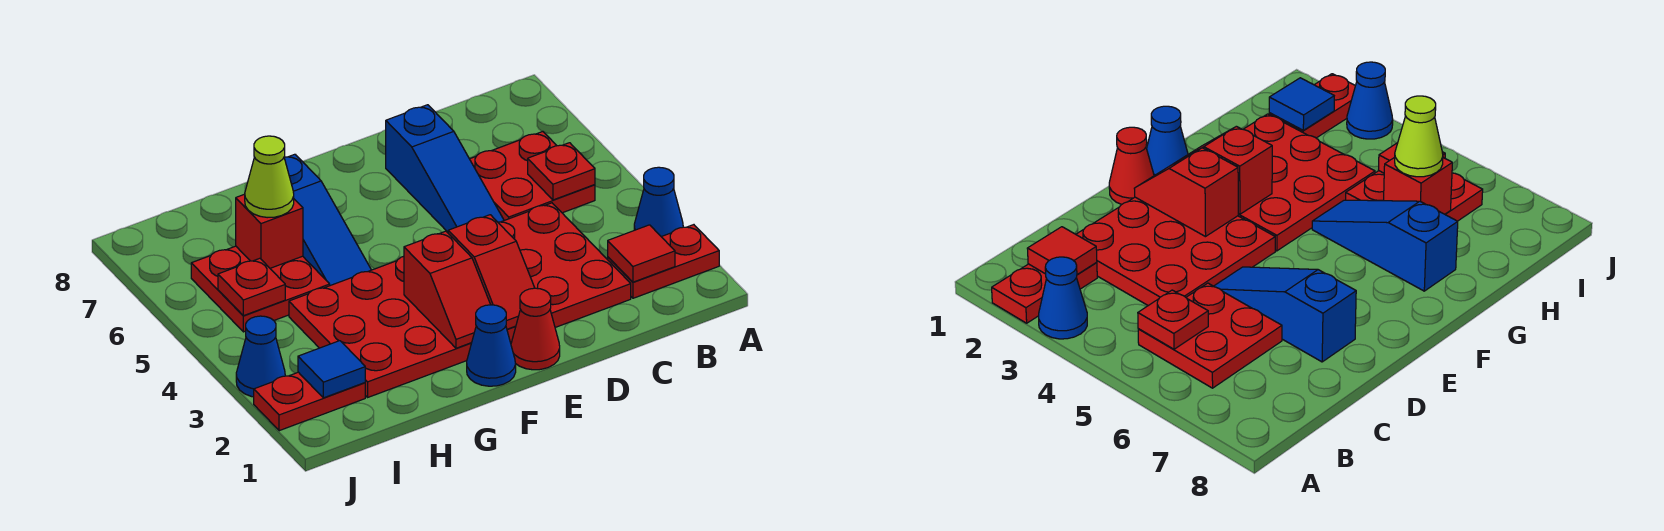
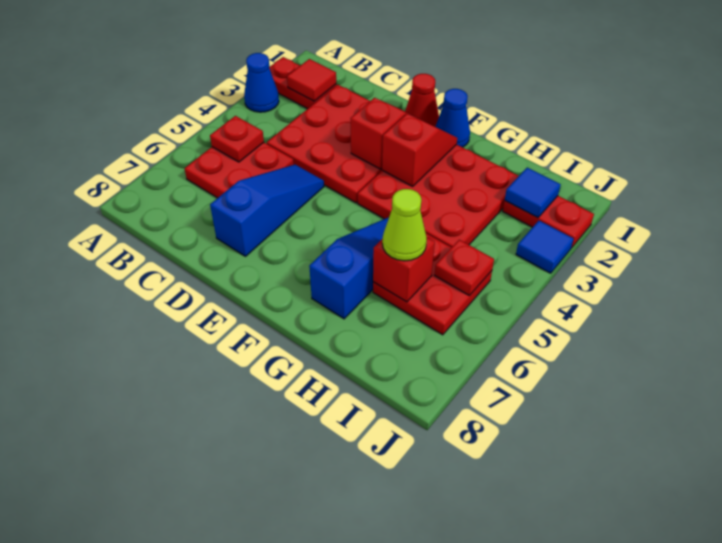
blue cone J3 level 1 -> blue tile J3 level 1

